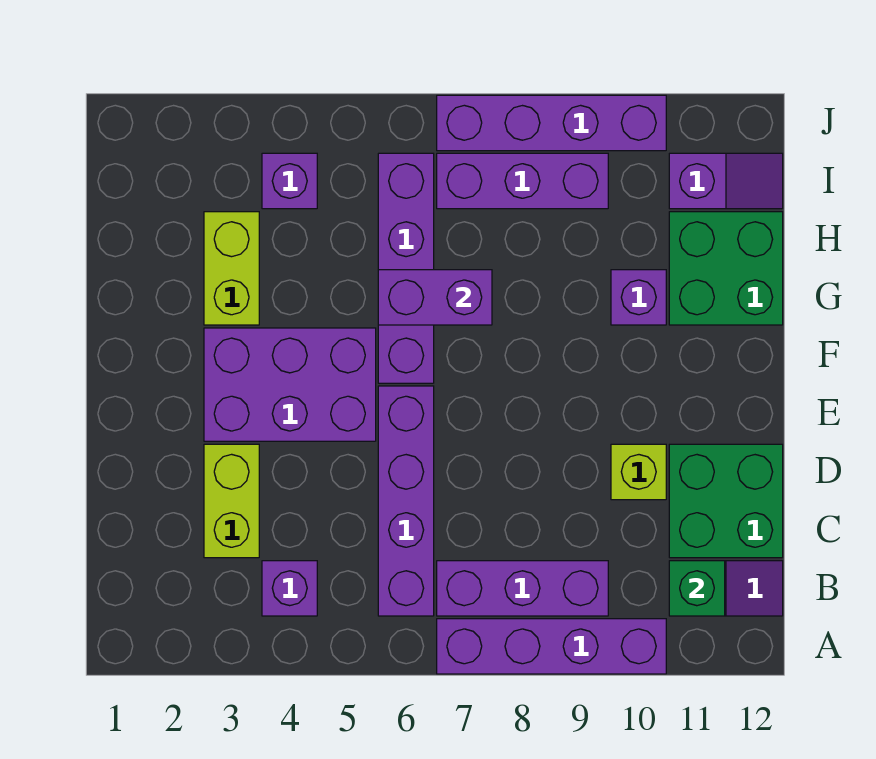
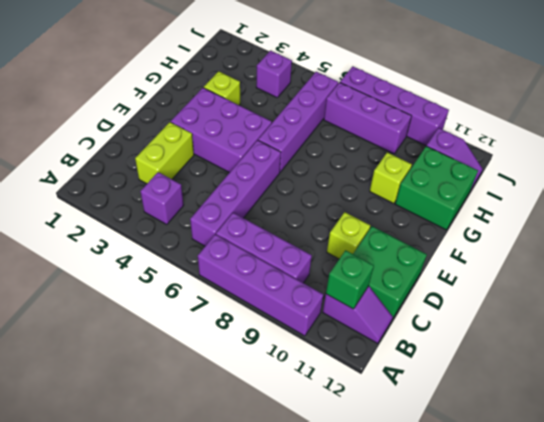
lime brick G3:H3 level 1 -> lime brick G3 level 1
purple brick G6:G7 level 2 -> none
purple brick G10 level 1 -> lime brick G10 level 1

